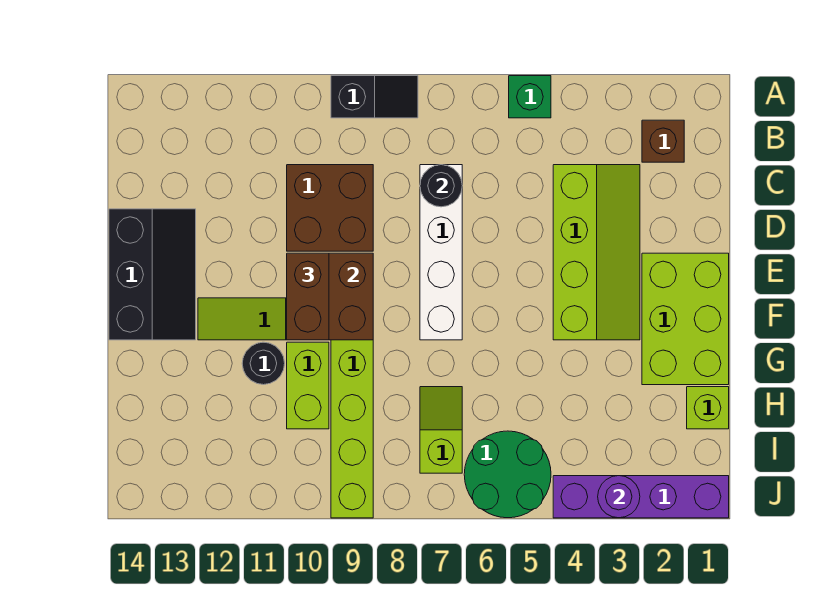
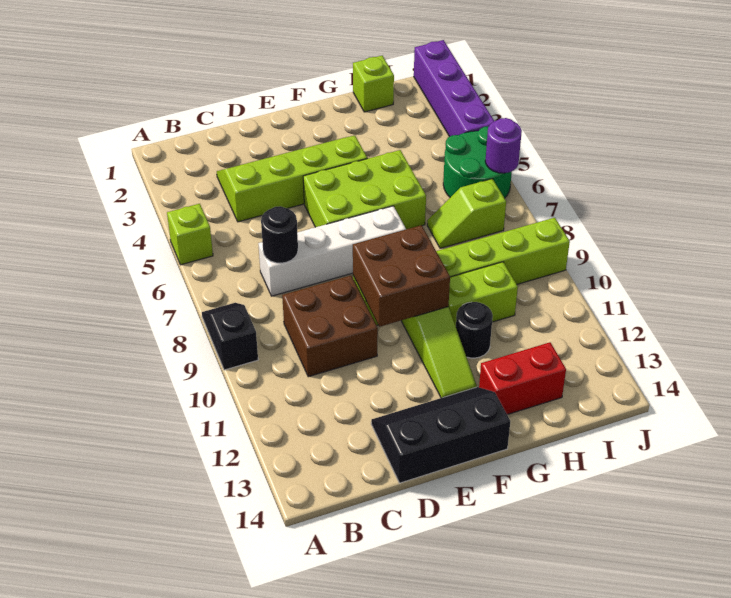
green brick A5 level 1 -> lime brick A5 level 1
brown brick B2 level 1 -> none
lime brick E1:G2 level 1 -> lime brick E5:G6 level 1
brown brick E10:F10 level 3 -> none
none -> red brick G13:H13 level 1
purple round brick J3 level 2 -> purple round brick J6 level 2

